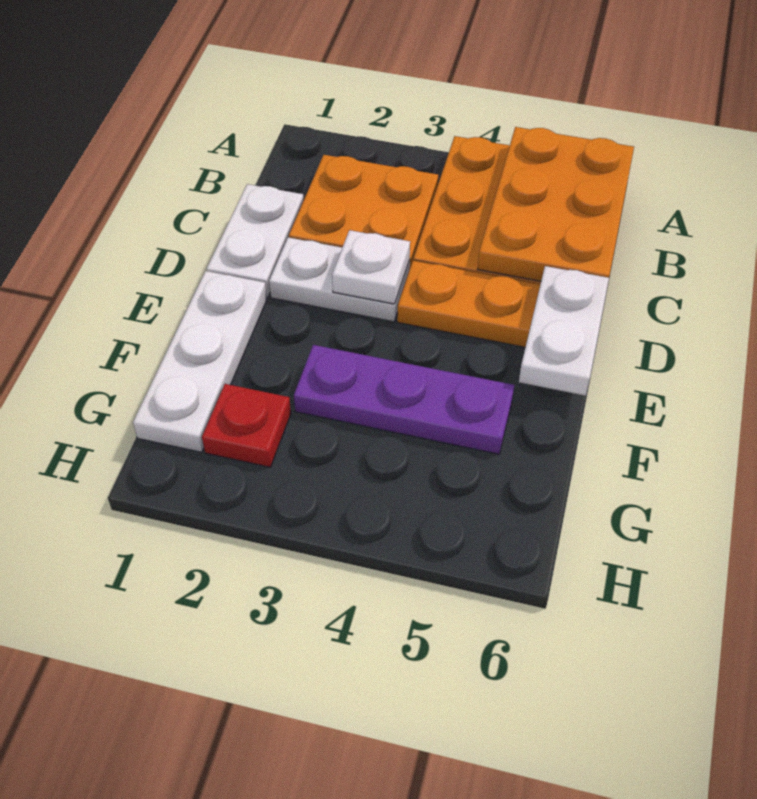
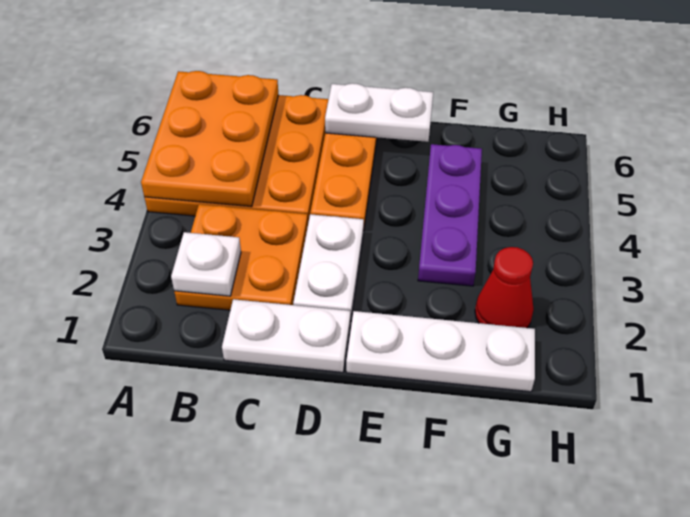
orange plate A5:C6 level 2 -> orange plate A4:B6 level 2
white plate D3 level 2 -> white plate B2 level 2
red plate G2 level 1 -> red cone G2 level 1

